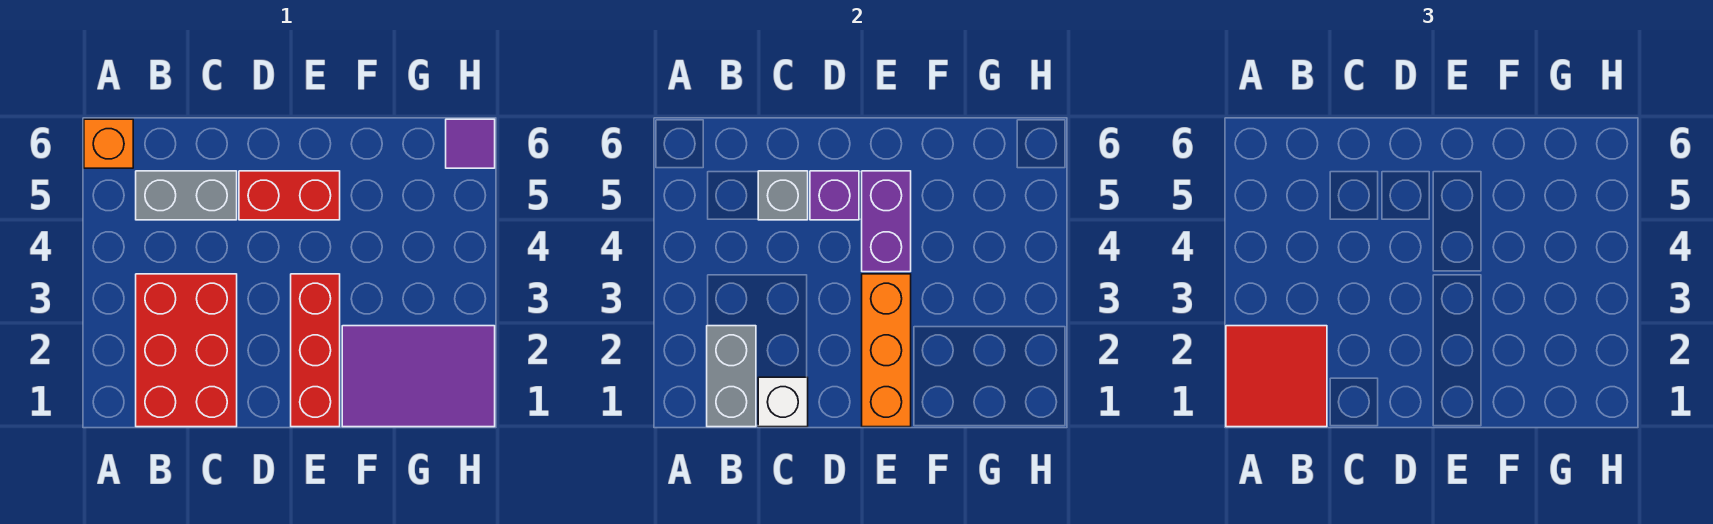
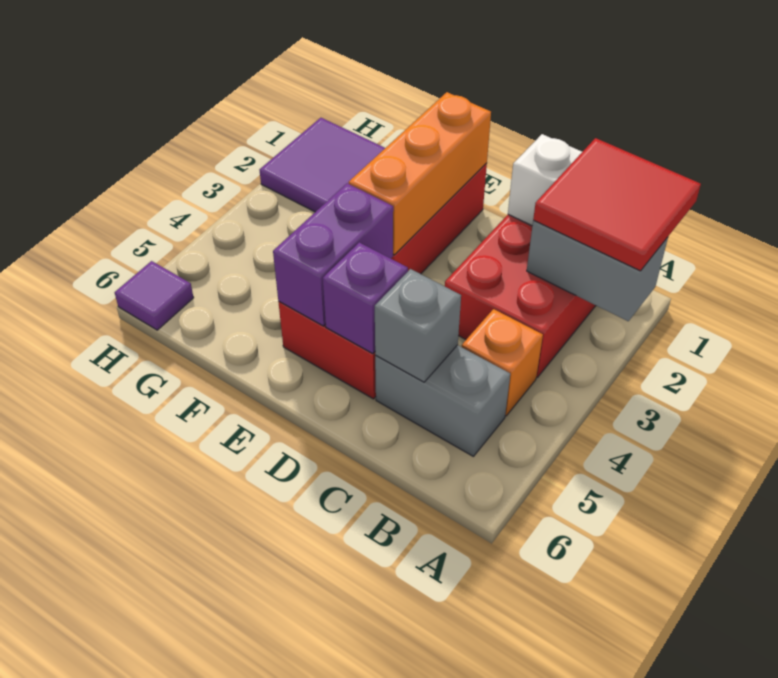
orange brick A6 level 1 -> orange brick B4 level 1
grey brick B1:B2 level 2 -> grey brick A2:B2 level 2

